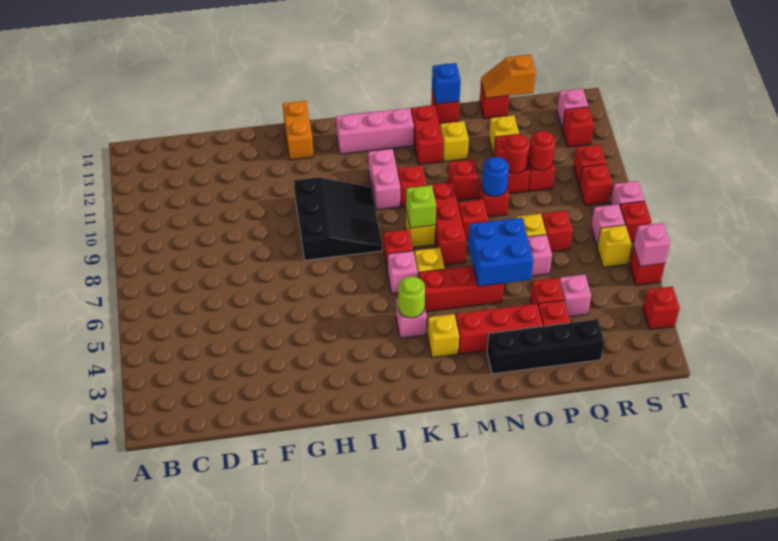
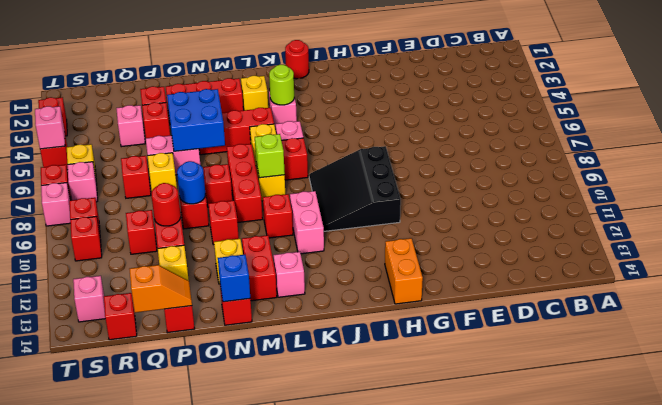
pink brick J13:L13 level 1 -> pink brick L13 level 1
black brick N2:Q2 level 1 -> none
red round brick Q10 level 2 -> red round brick J1 level 1
red brick S12 level 1 -> red brick R14 level 1

